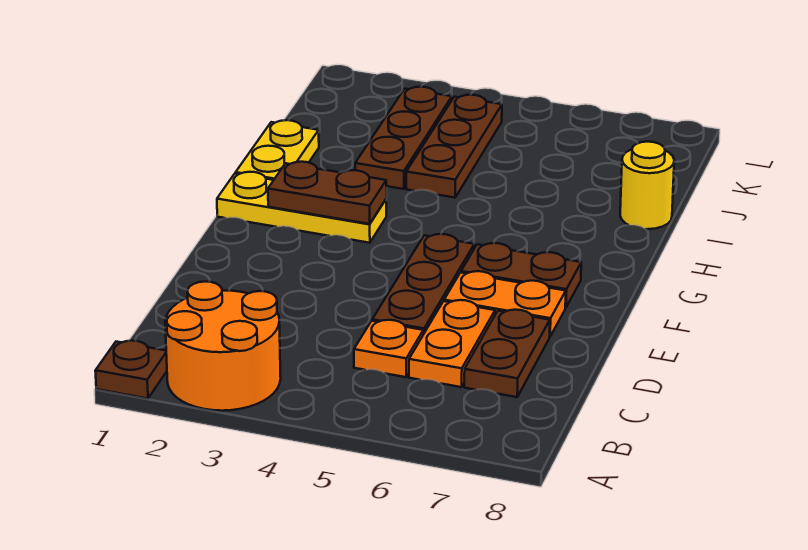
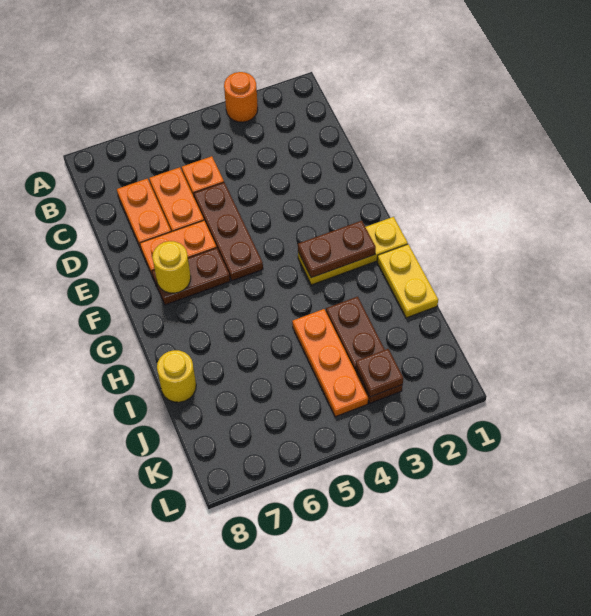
brown plate A1 level 1 -> brown plate K3 level 2
orange round brick A2:B3 level 1 -> orange round brick A3 level 1
brown plate C7:D7 level 1 -> orange plate C7:D7 level 1
none -> yellow round brick F7 level 2
brown plate I4:K4 level 1 -> orange plate I4:K4 level 1

